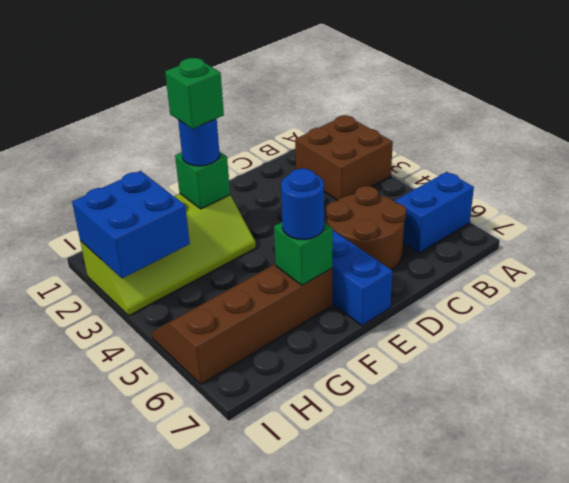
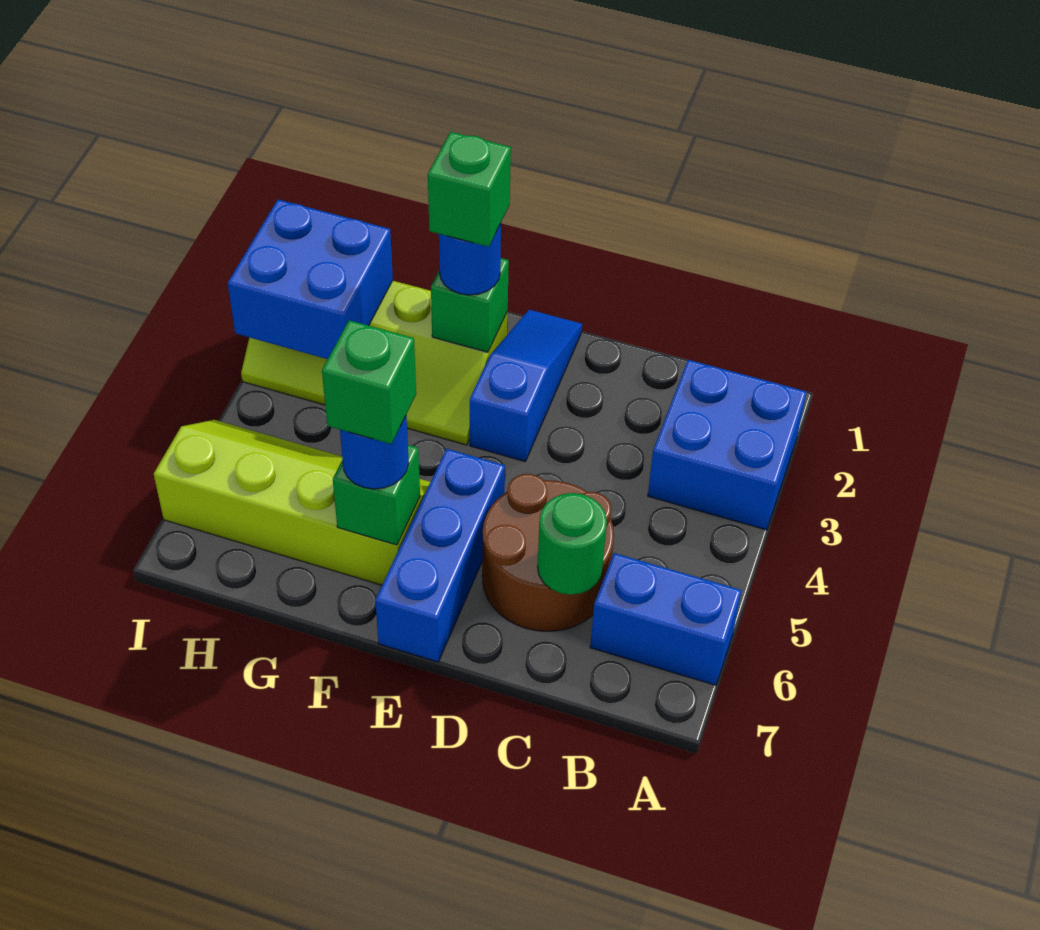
brown brick A2:B3 level 1 -> blue brick A2:B3 level 1
none -> green round brick C6 level 2
none -> blue slope E1:E3 level 1 top 3
brown slope F5:I6 level 1 top 6 -> lime slope F5:I6 level 1 top 6
none -> green brick F6 level 4

